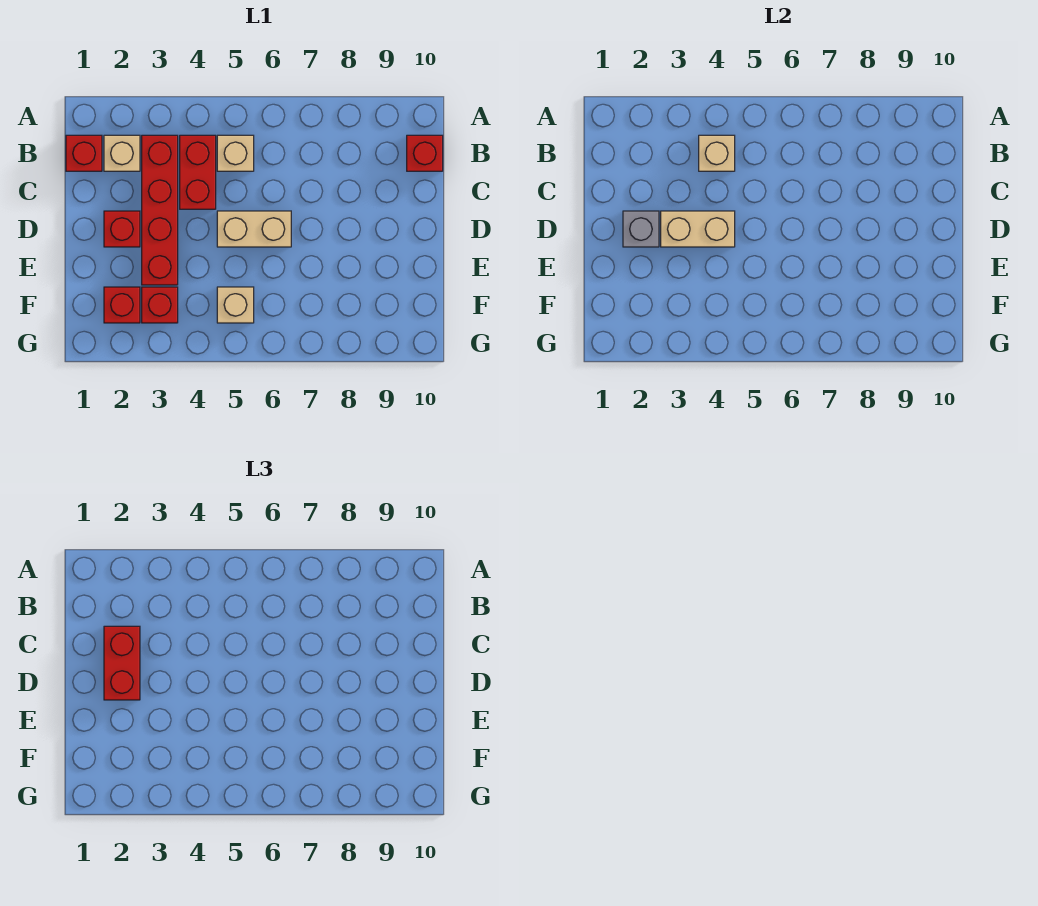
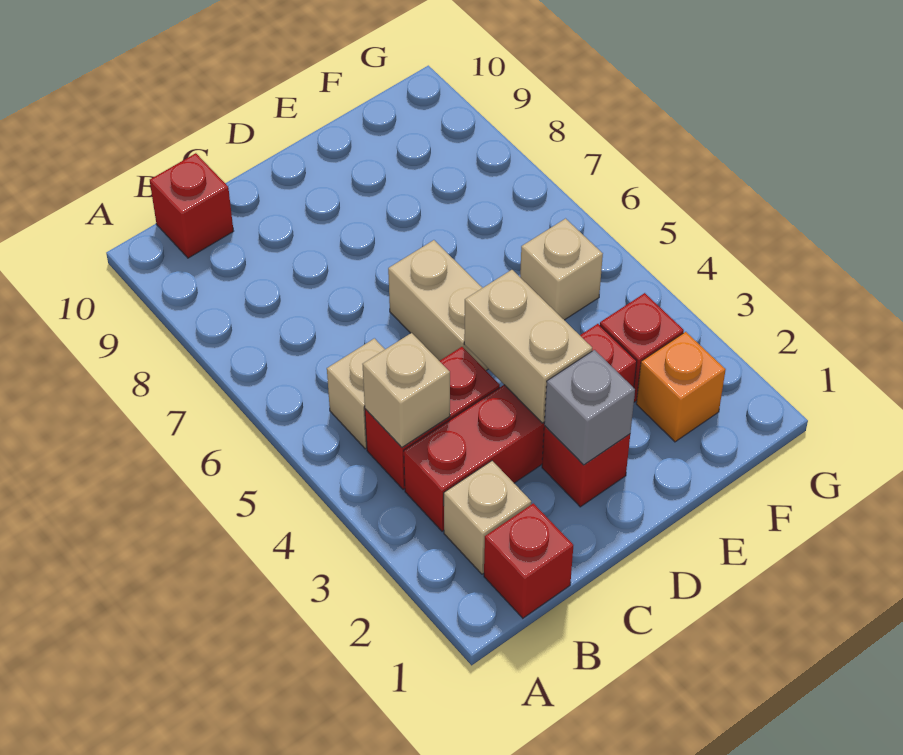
red brick C2:D2 level 3 -> none
red brick F2 level 1 -> orange brick F2 level 1

